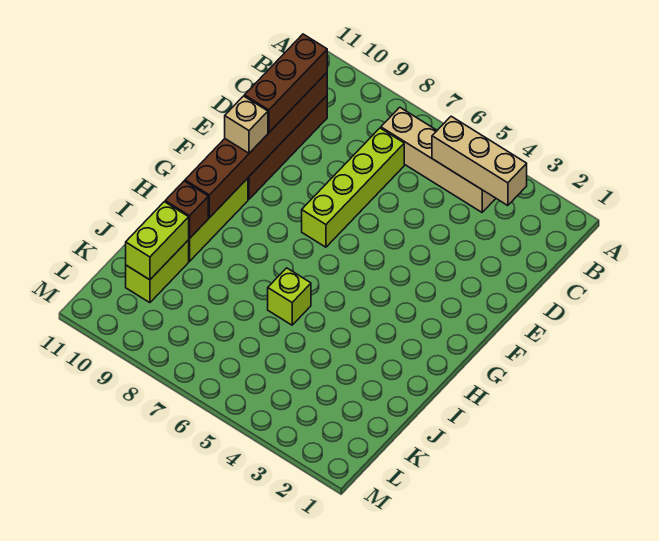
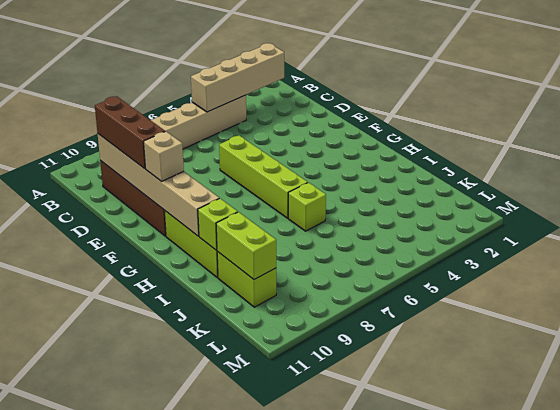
tan brick B3:B5 level 2 -> tan brick B2:B5 level 2
lime brick C7:F7 level 1 -> lime brick E6:H6 level 1
brown brick C10:H10 level 2 -> tan brick C10:H10 level 2
brown brick I10 level 2 -> lime brick I10 level 2

